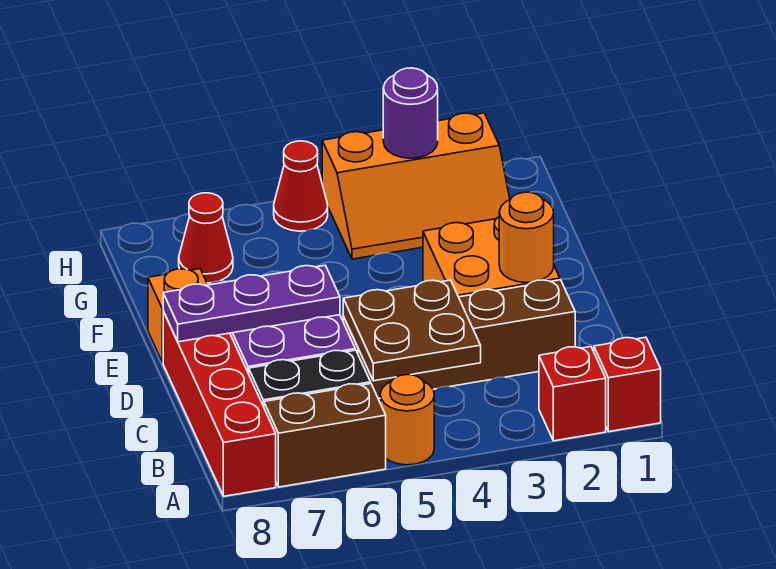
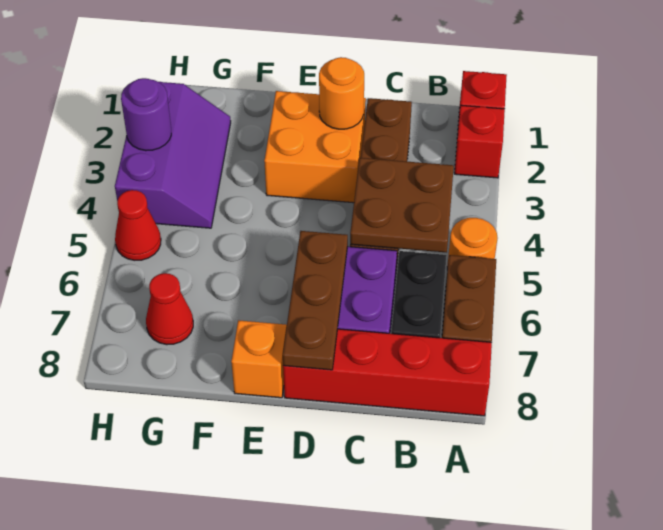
purple plate D6:D8 level 2 -> brown plate D6:D8 level 2
orange slope G2:H4 level 1 top H -> purple slope G2:H4 level 1 top H

